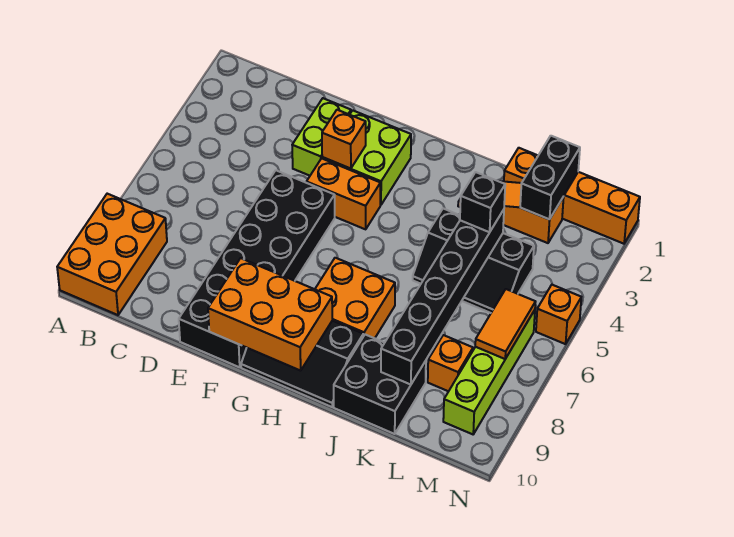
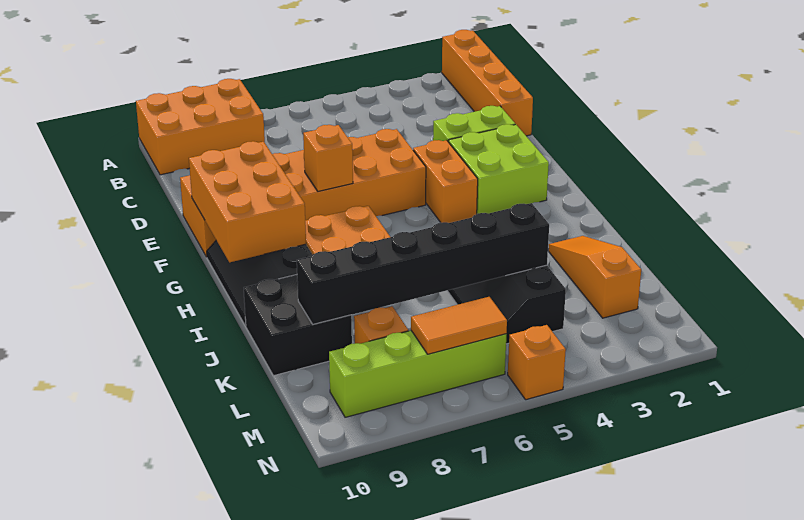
black brick E5:F10 level 1 -> orange brick E5:F10 level 1
orange brick F3 level 2 -> orange brick F7 level 2
orange brick K1:N1 level 1 -> orange brick A1:D1 level 1
black brick K4 level 3 -> none
black brick L1:L2 level 2 -> none

